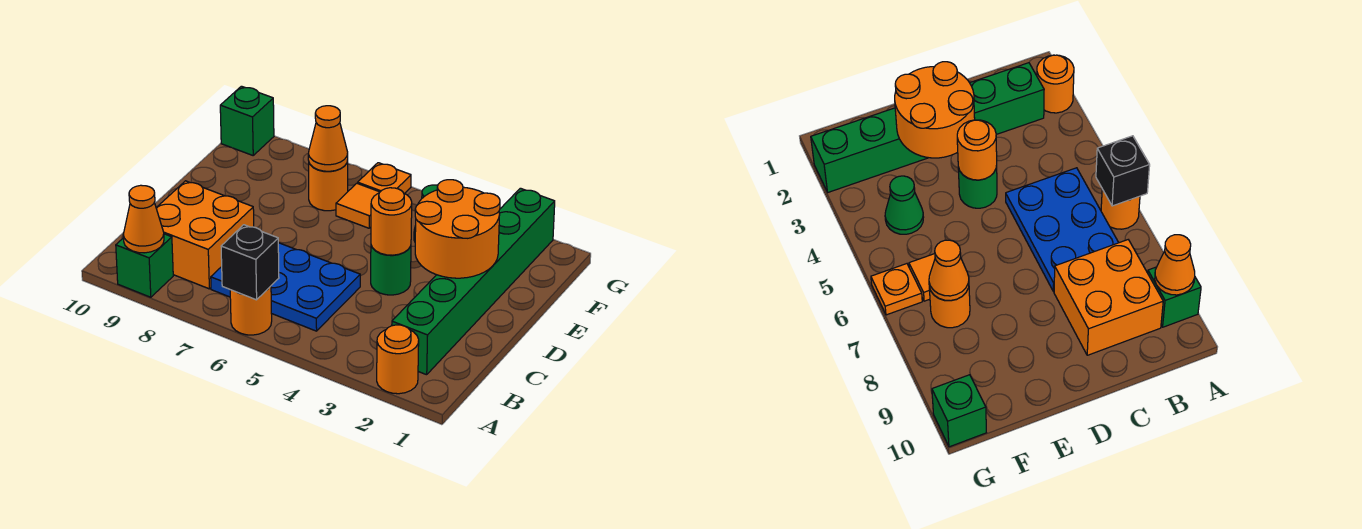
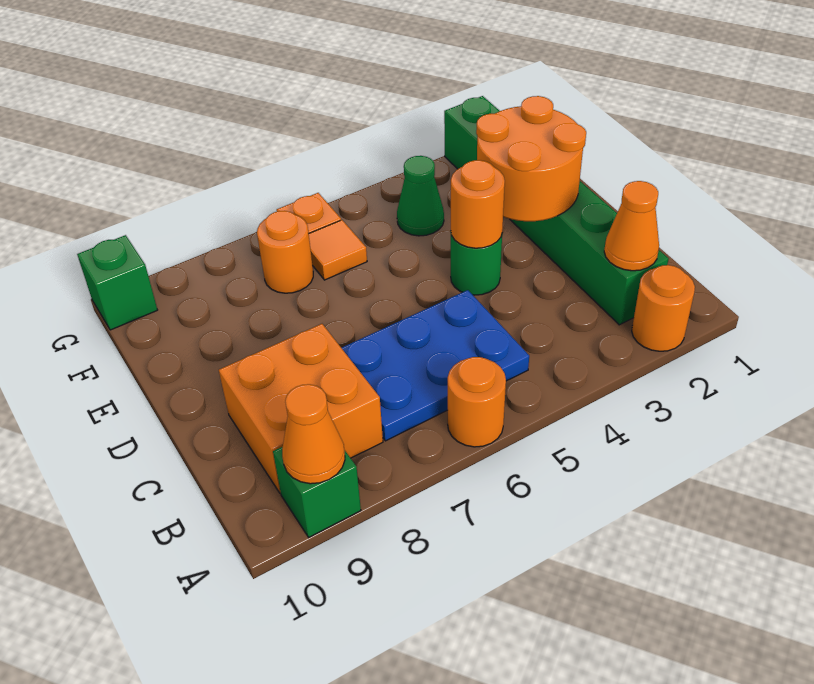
black brick A6 level 2 -> none
orange cone F7 level 2 -> orange cone B2 level 2

